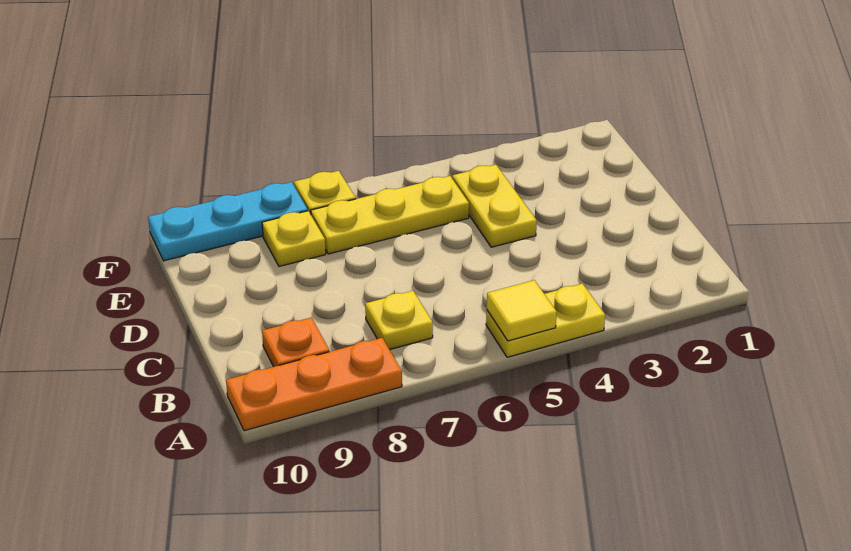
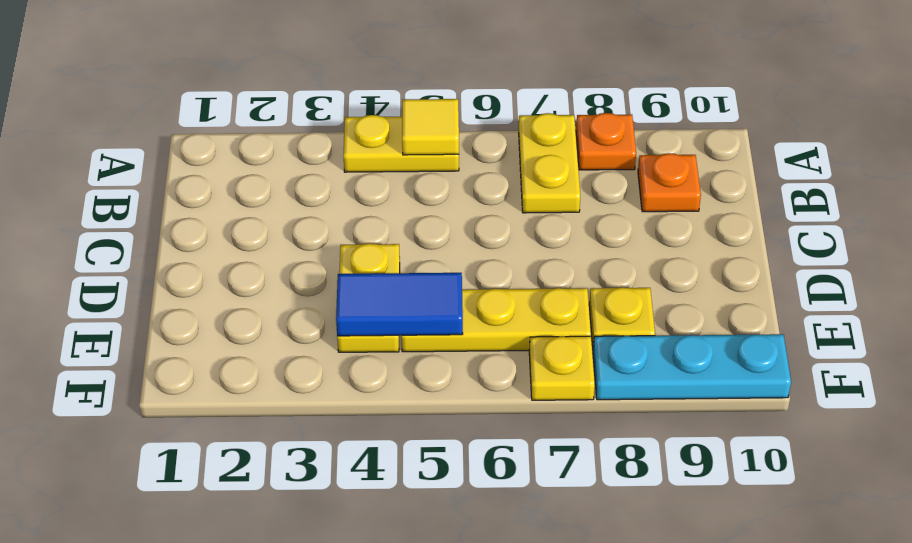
orange plate A8:A10 level 1 -> orange plate A8 level 1
yellow plate B7 level 1 -> yellow plate A7:B7 level 1
none -> blue tile E4:E5 level 2

